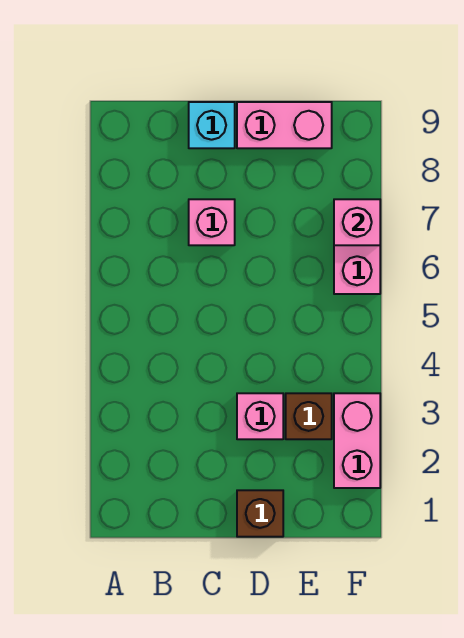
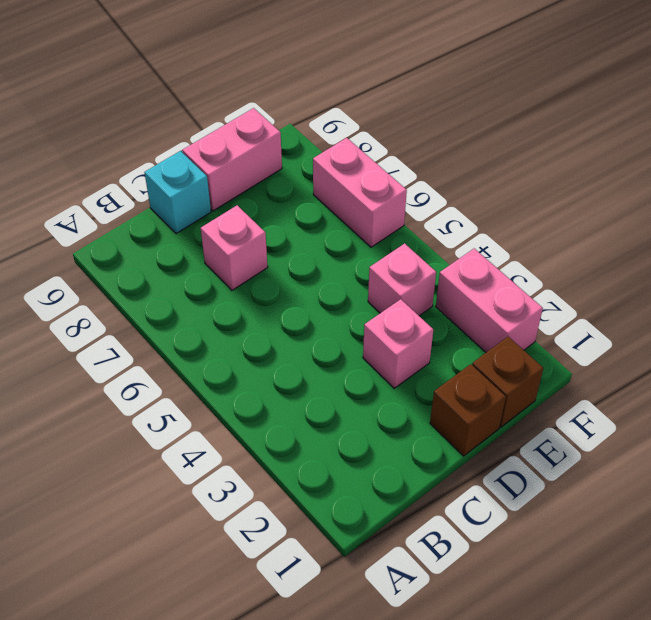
brown brick E3 level 1 -> brown brick E1 level 1
pink brick F7 level 2 -> pink brick E4 level 1

